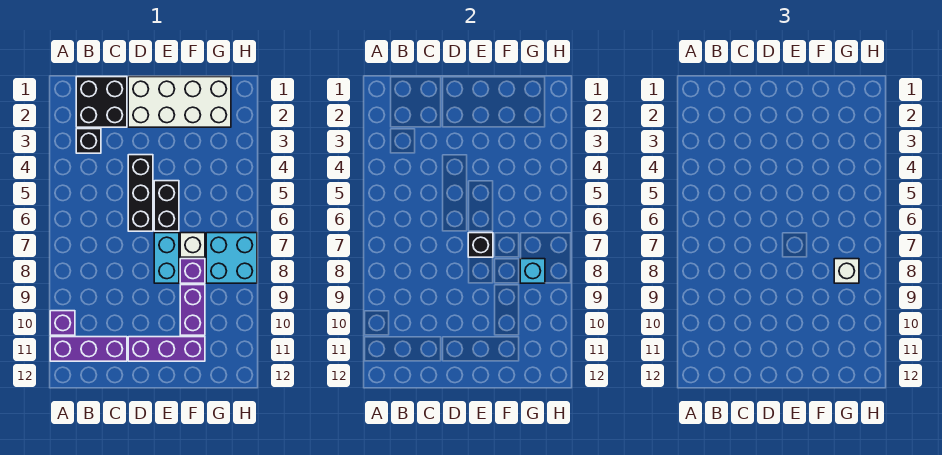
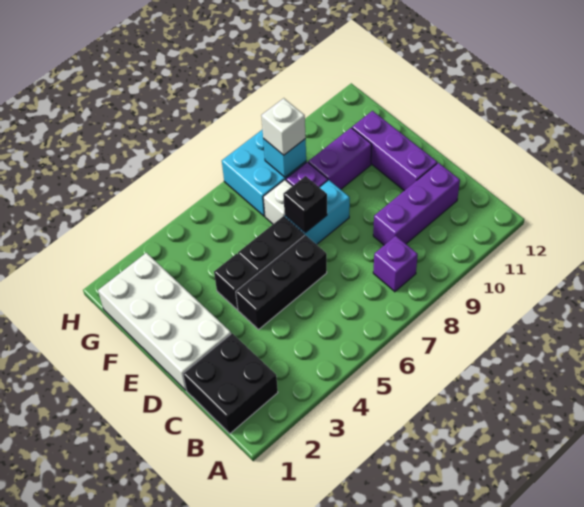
purple brick A10 level 1 -> purple brick B8 level 1
purple brick A11:C11 level 1 -> purple brick C9:C11 level 1
black brick B3 level 1 -> black brick E4 level 1

